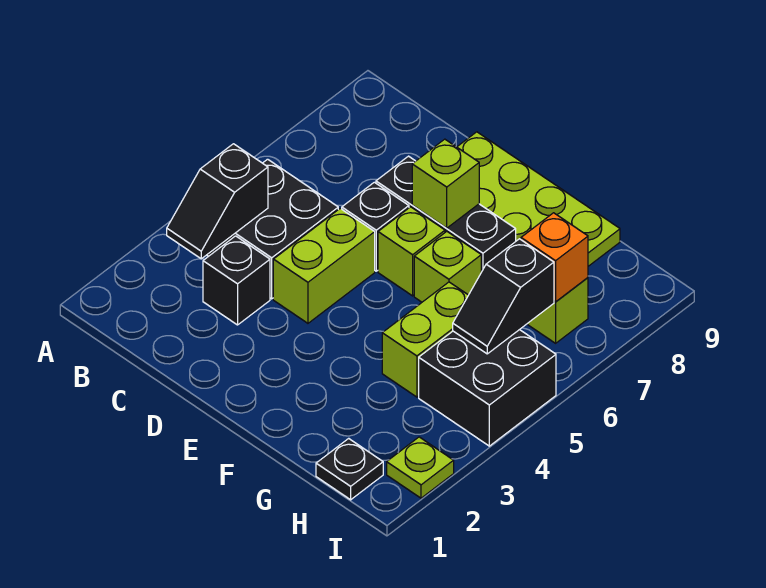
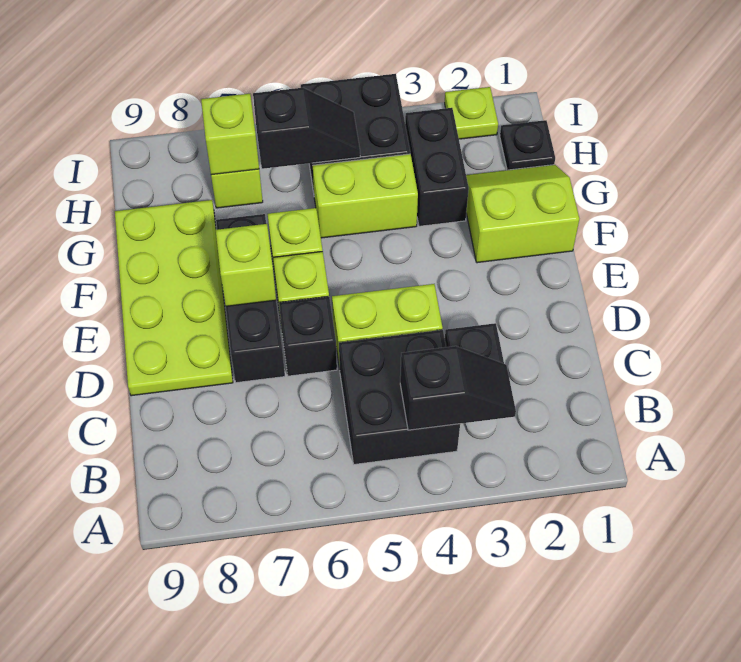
none -> lime slope F1:G2 level 1 top F
none -> black brick G3:H3 level 1
orange brick H7 level 2 -> lime brick H7 level 2

